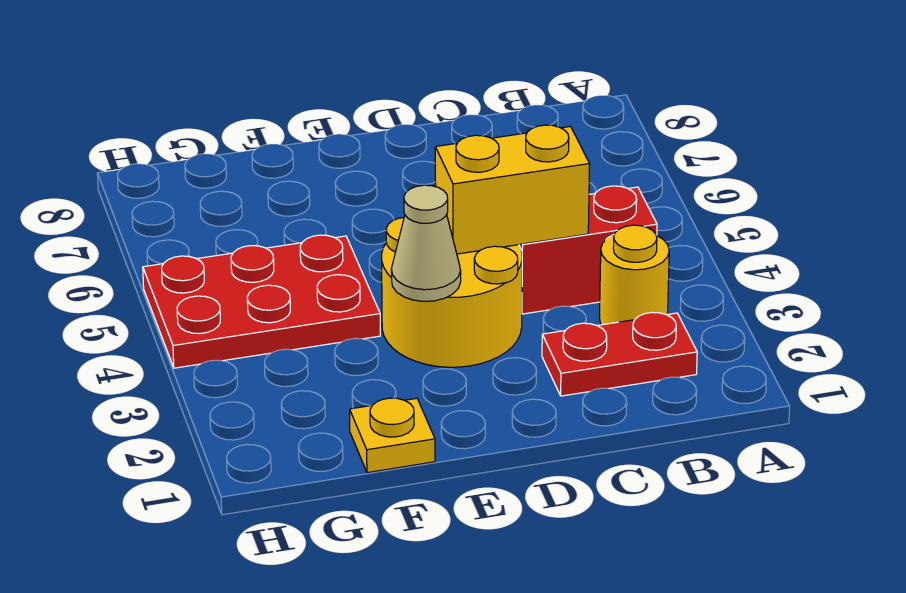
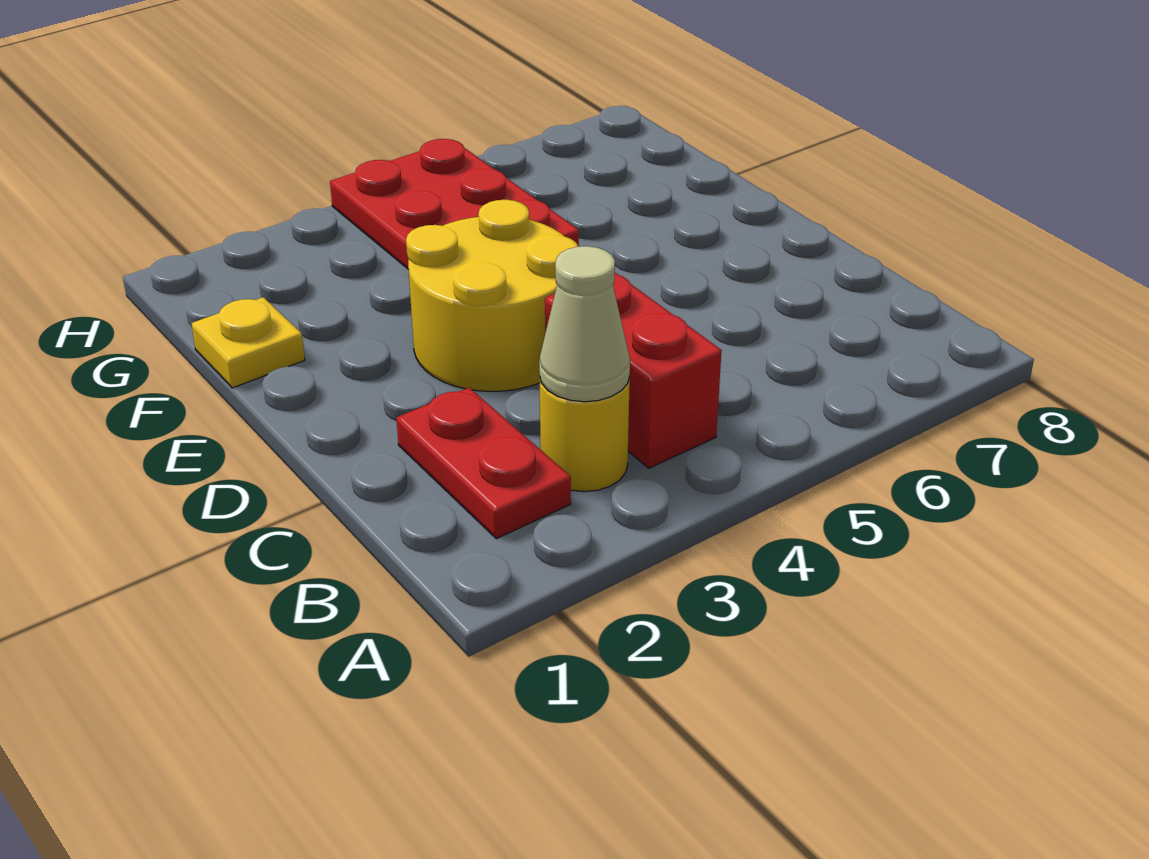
yellow brick C4:D4 level 2 -> none
tan cone E3 level 2 -> tan cone B3 level 2

